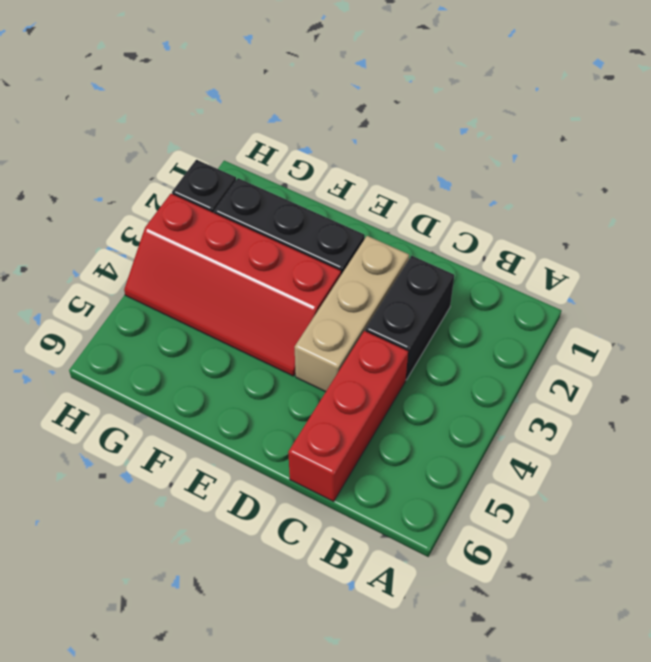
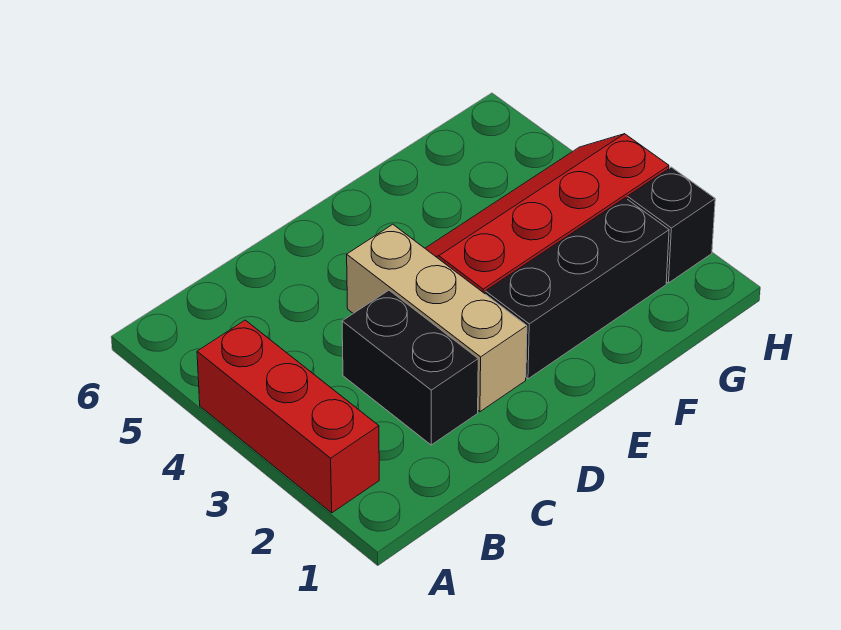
red brick C4:C6 level 1 -> red brick A2:A4 level 1

